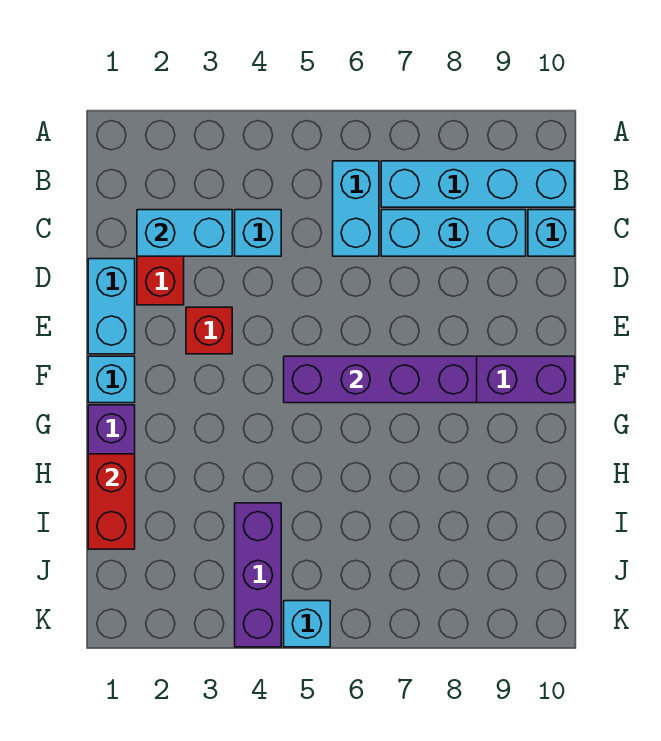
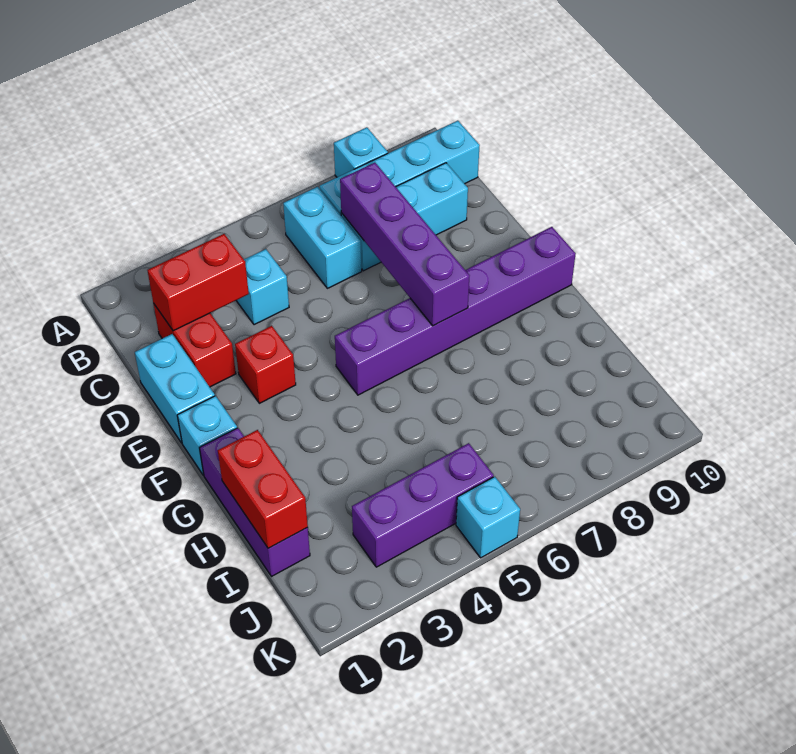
cyan brick C2:C3 level 2 -> red brick C2:C3 level 2
cyan brick C10 level 1 -> cyan brick A8 level 1
purple brick F5:F8 level 2 -> purple brick C7:F7 level 2
purple brick I4:K4 level 1 -> purple brick J3:J5 level 1

